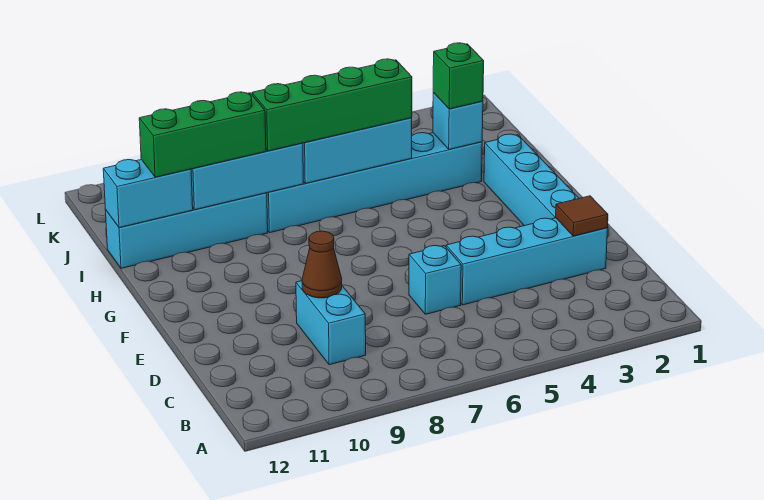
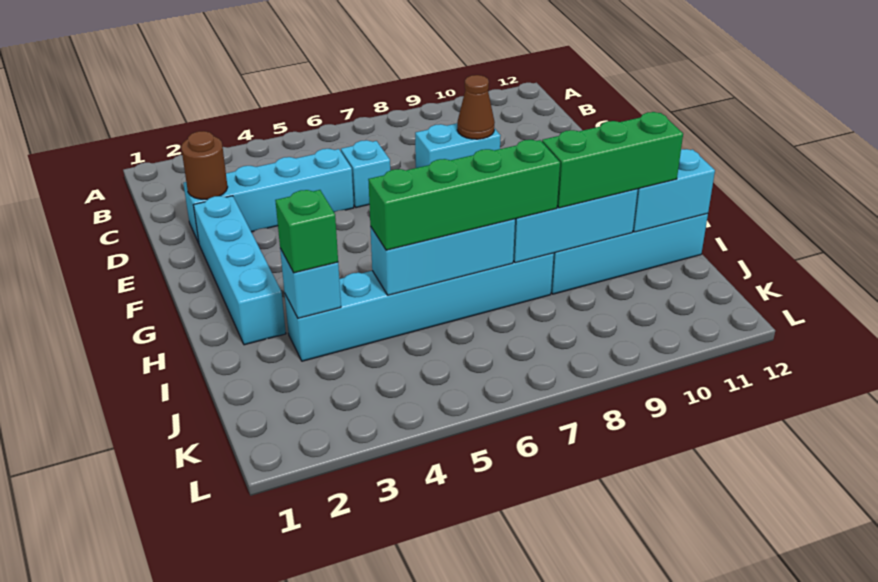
cyan brick C9:D9 level 1 -> cyan brick D8:D9 level 1
brown tile D2 level 2 -> brown round brick D2 level 2

